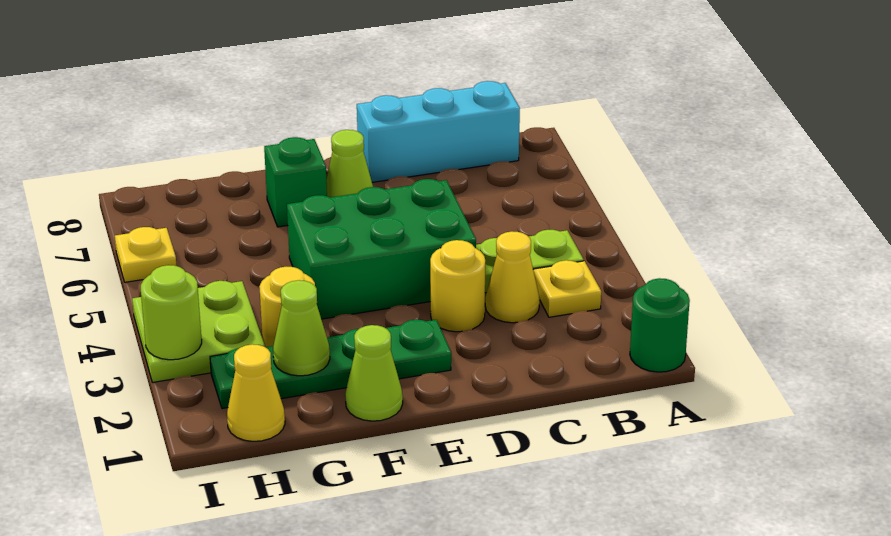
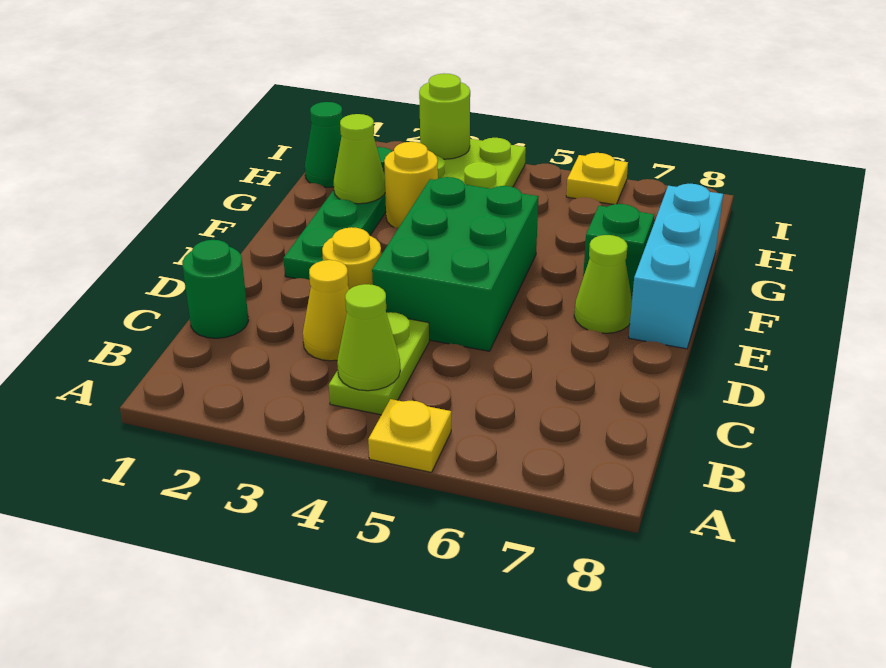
green round brick A1 level 1 -> green round brick C1 level 1
yellow plate B3 level 1 -> yellow plate A5 level 1
cyan brick B8:D8 level 1 -> cyan brick E8:G8 level 1
lime cone F1 level 1 -> lime cone B4 level 2
yellow cone H1 level 1 -> green cone H1 level 1

